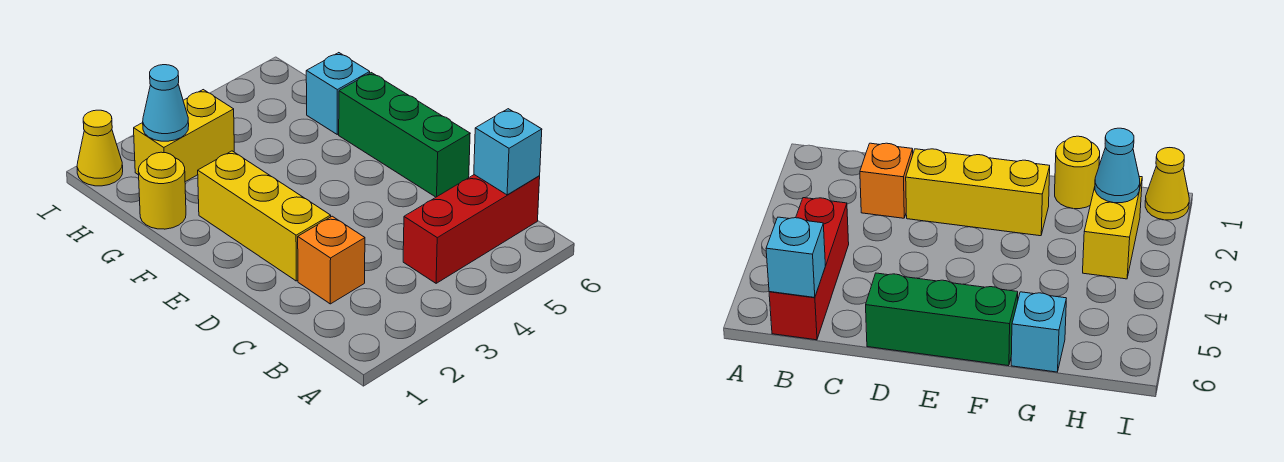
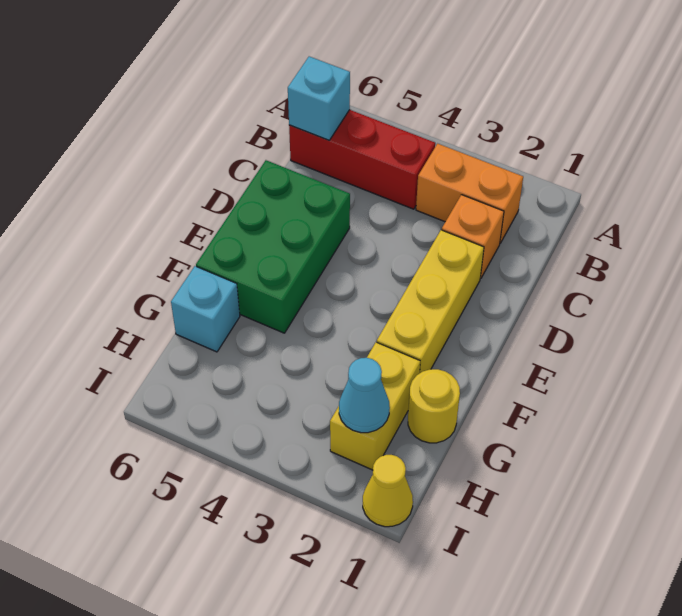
none -> orange brick B2:B3 level 1
green brick D6:F6 level 1 -> green brick D5:F6 level 1
yellow brick H2:H3 level 1 -> yellow brick G2:H2 level 1

